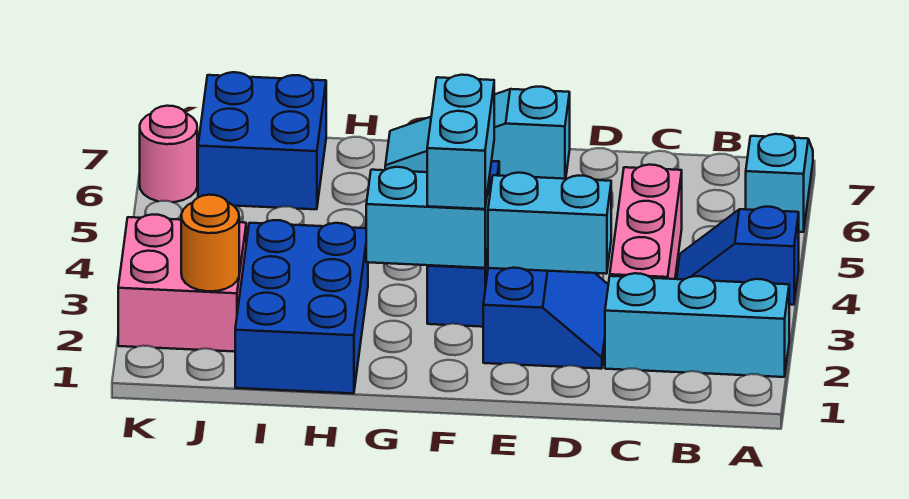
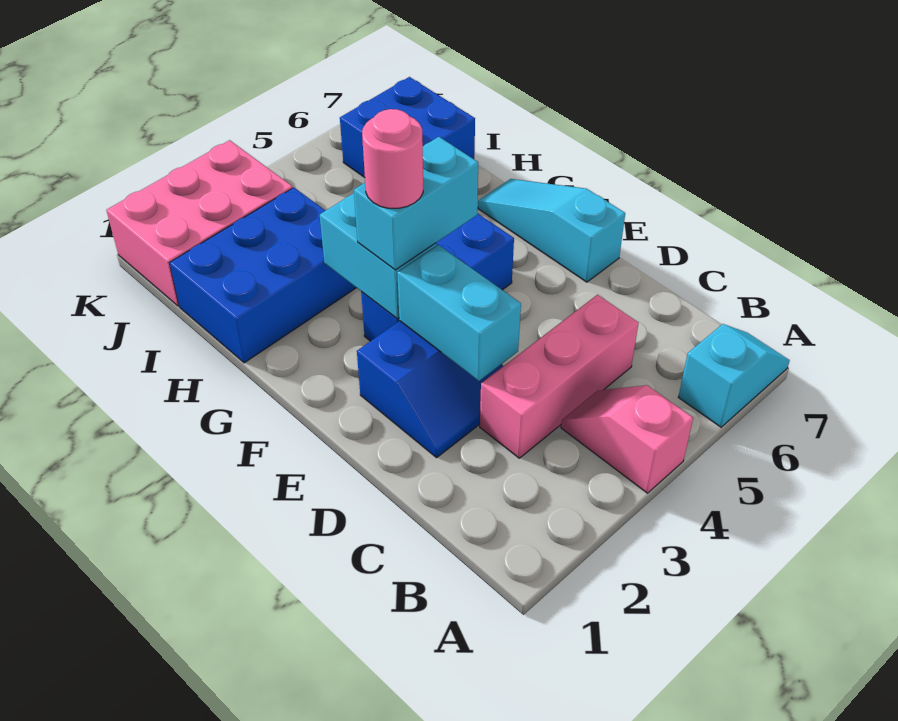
cyan brick A2:C2 level 1 -> none
blue slope A4:B4 level 1 top A -> pink slope A4:B4 level 1 top A
pink brick J2:K3 level 1 -> pink brick J1:K3 level 1
orange round brick J2 level 2 -> none
pink round brick K6 level 1 -> pink round brick F3 level 4

